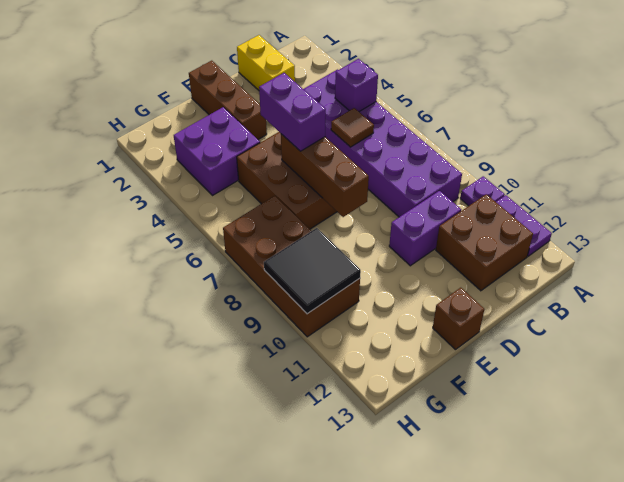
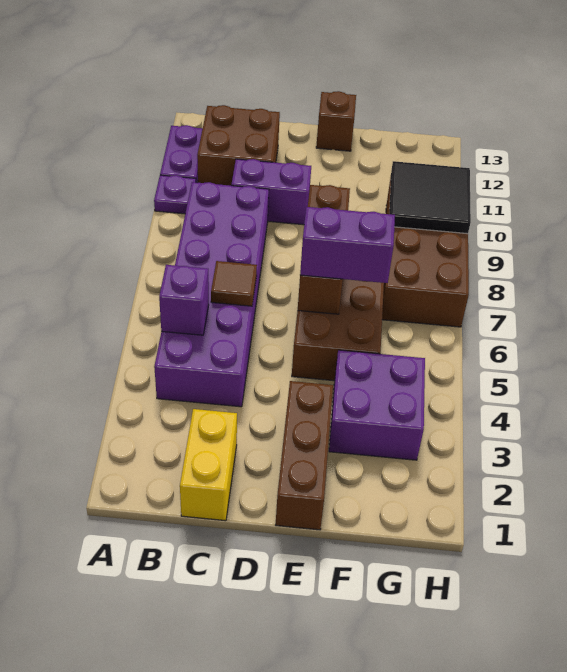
purple brick E5:E6 level 3 -> purple brick E6:F6 level 3

